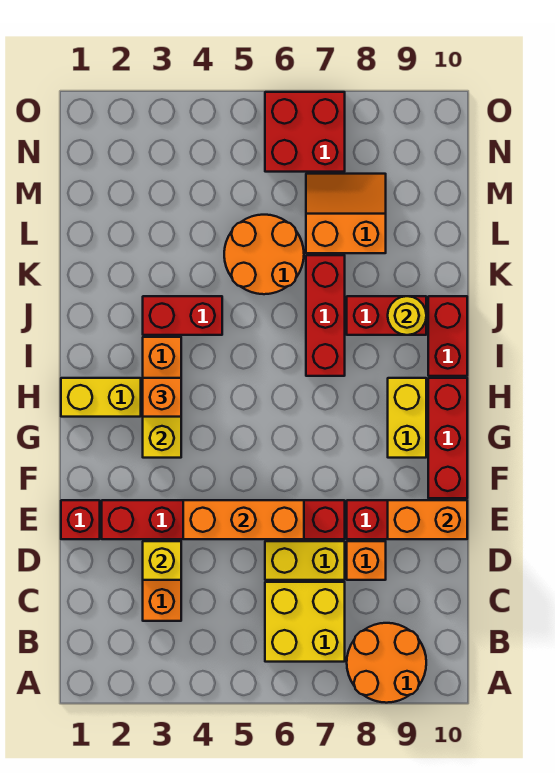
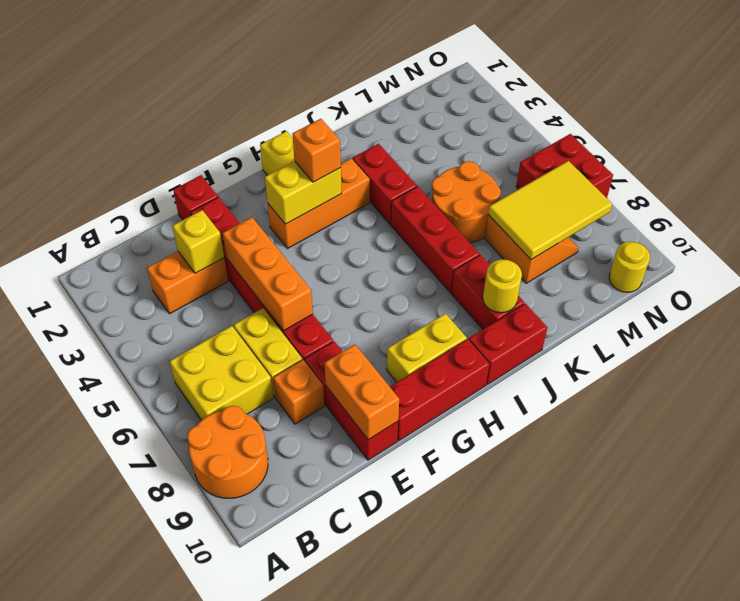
red brick I7:K7 level 1 -> red brick J5:J7 level 1
none -> yellow tile L7:N8 level 2
none -> yellow round brick N10 level 1

